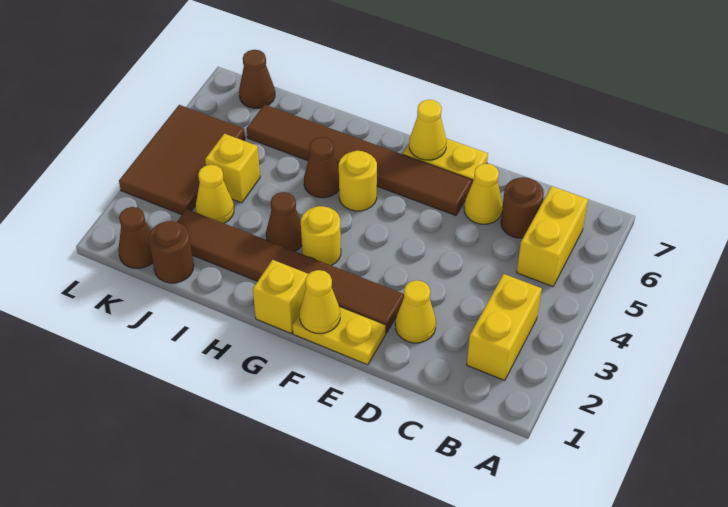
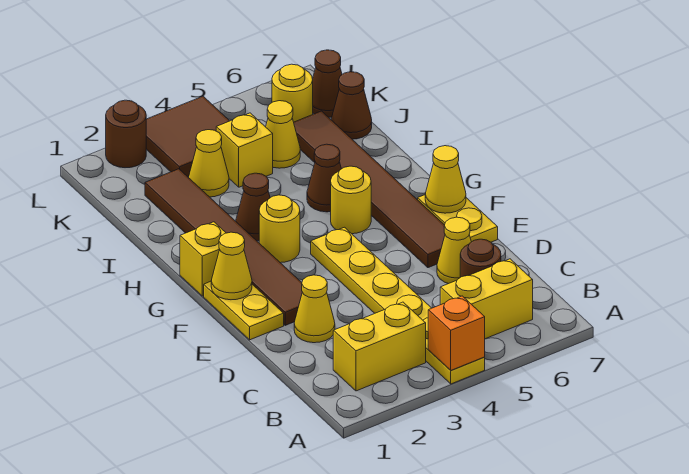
none -> yellow plate A4:F4 level 1
none -> orange brick A4 level 2
brown round brick J1 level 1 -> brown round brick L2 level 1
none -> yellow cone J5 level 1
brown cone K1 level 1 -> brown cone J7 level 1
brown tile K3:L5 level 1 -> brown tile K3:L4 level 1
none -> yellow round brick K6 level 1

